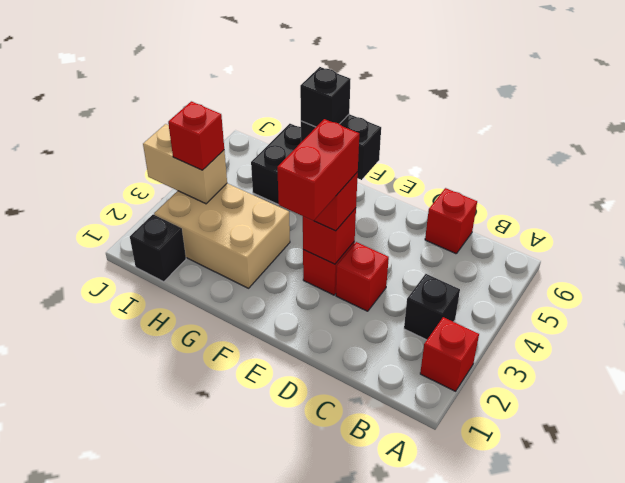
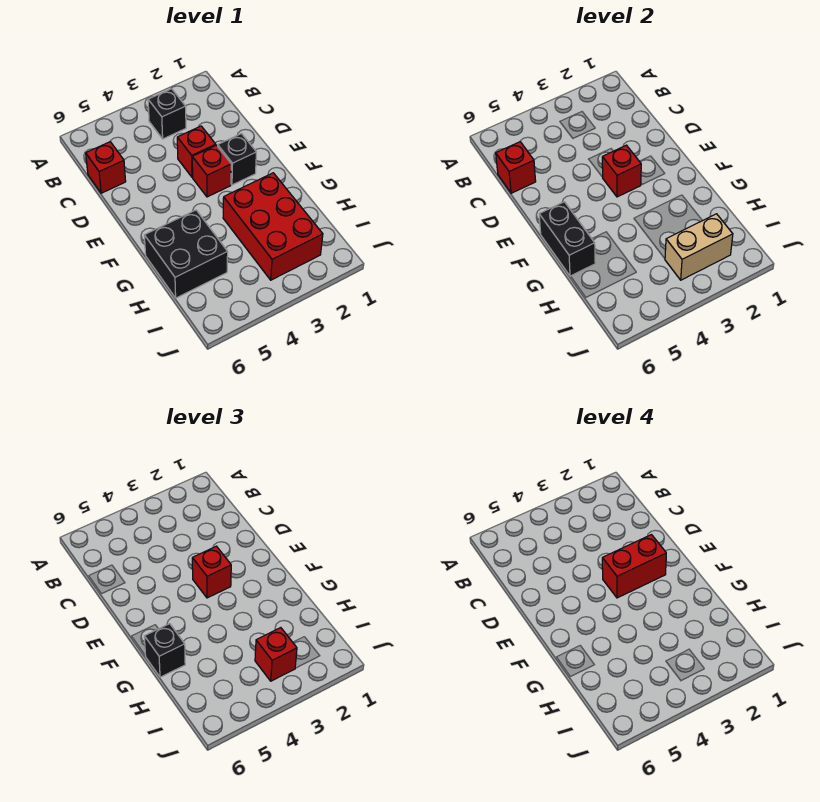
red brick A2 level 1 -> red brick C6 level 2
tan brick G2:I3 level 1 -> red brick G2:I3 level 1
black brick I1 level 1 -> black brick E2 level 1
tan brick I3:J3 level 2 -> tan brick I2:I3 level 2

